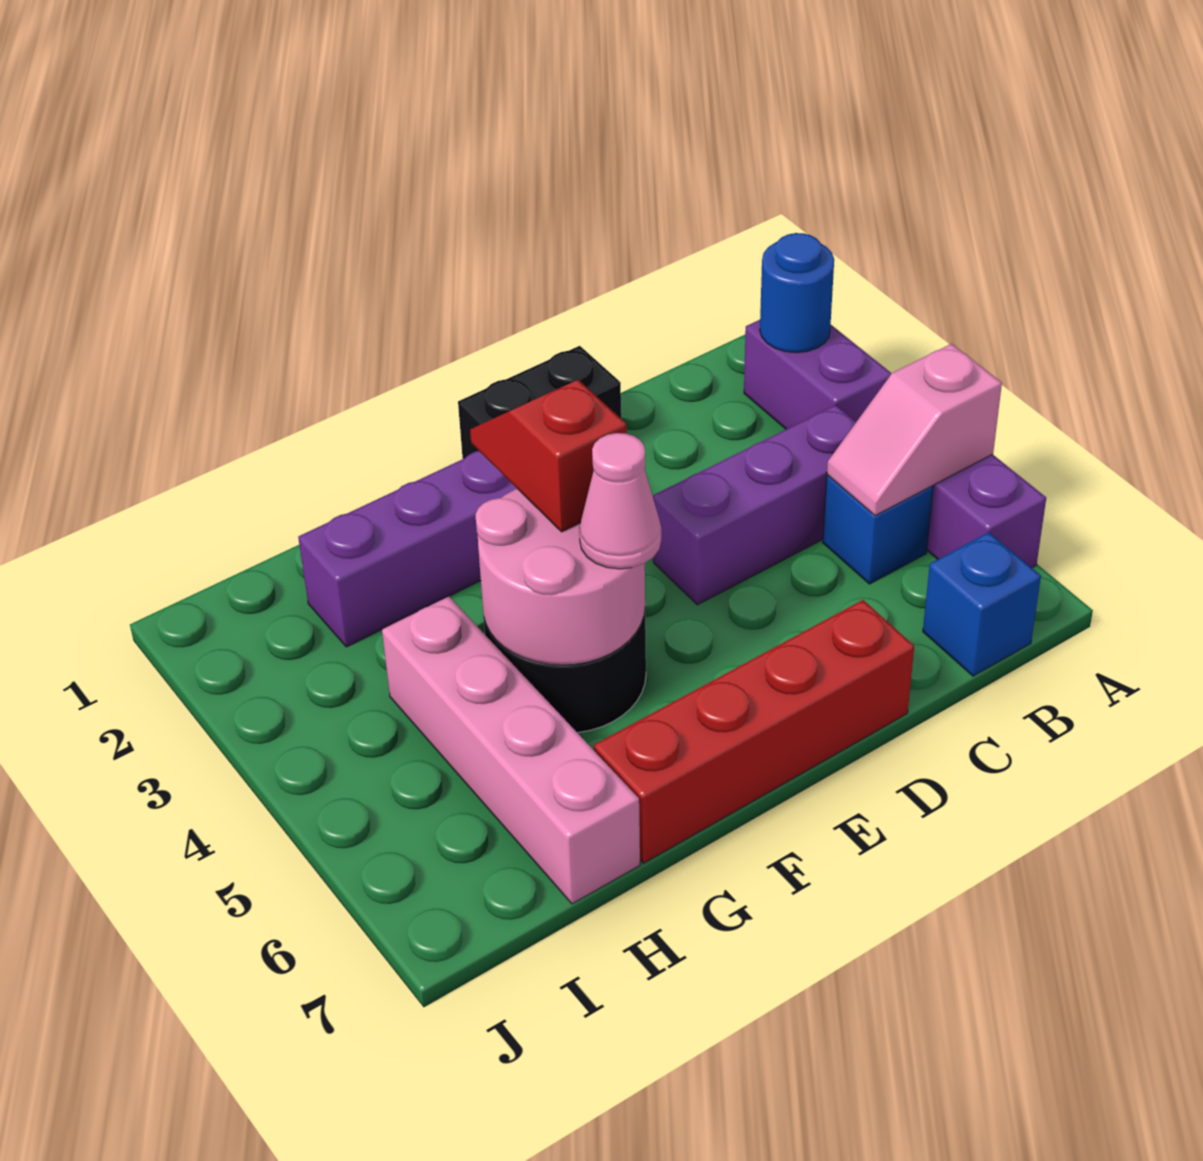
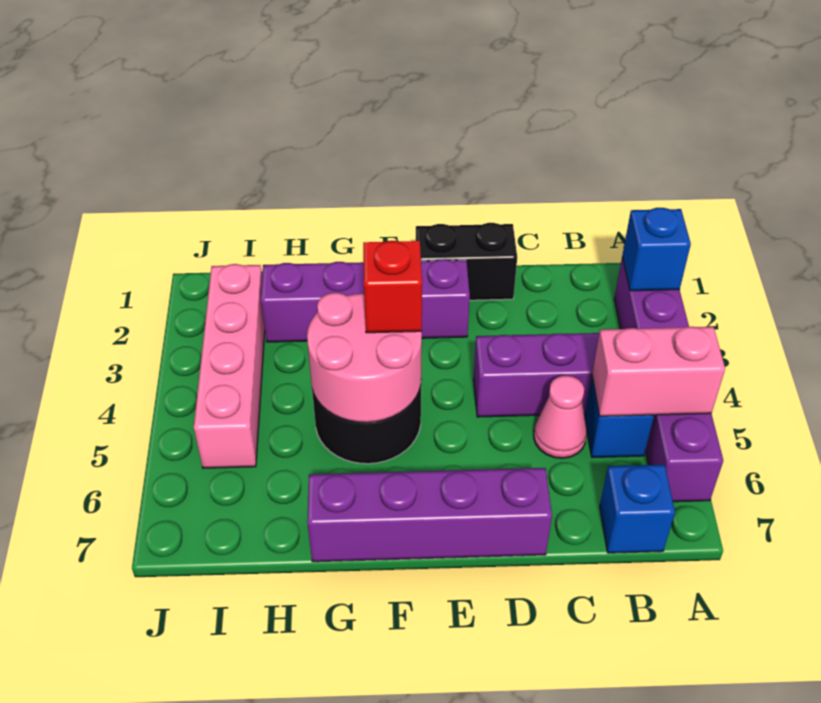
blue round brick A2 level 2 -> blue brick A2 level 2
pink slope A5:B5 level 2 top A -> pink brick A5:B5 level 2
red brick D7:G7 level 1 -> purple brick D7:G7 level 1
pink cone F5 level 3 -> pink cone C5 level 1
pink brick H4:H7 level 1 -> pink brick I2:I5 level 1

